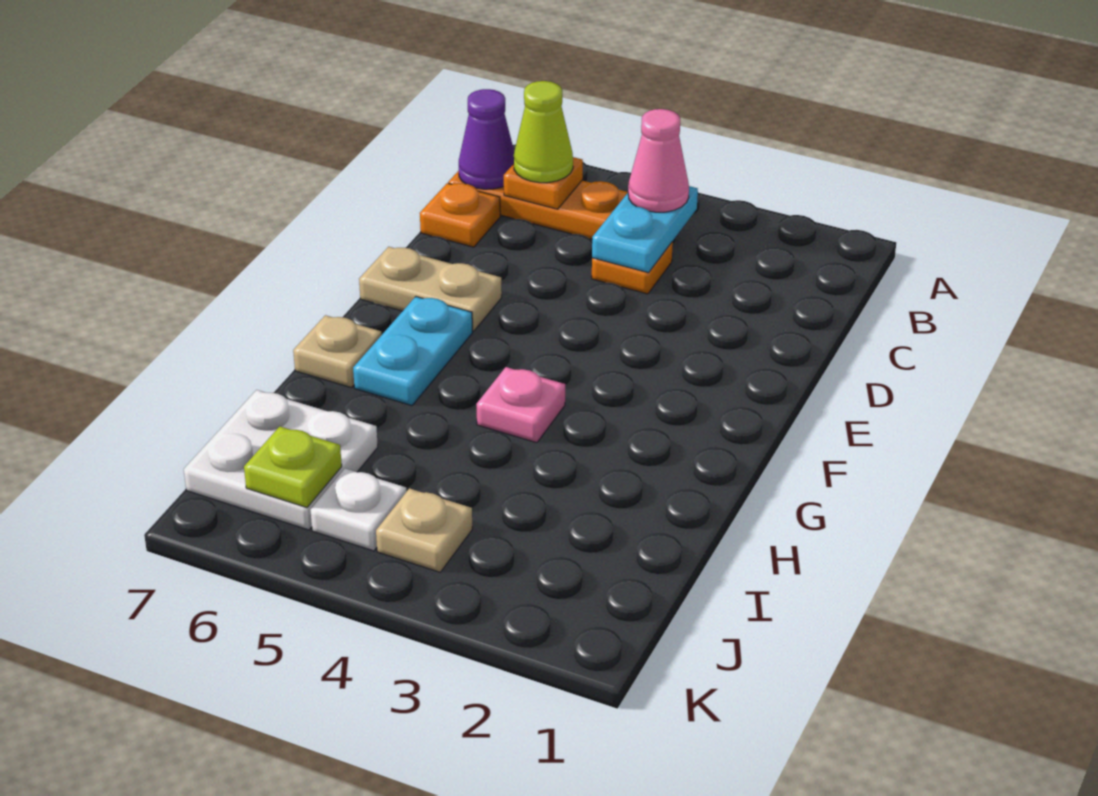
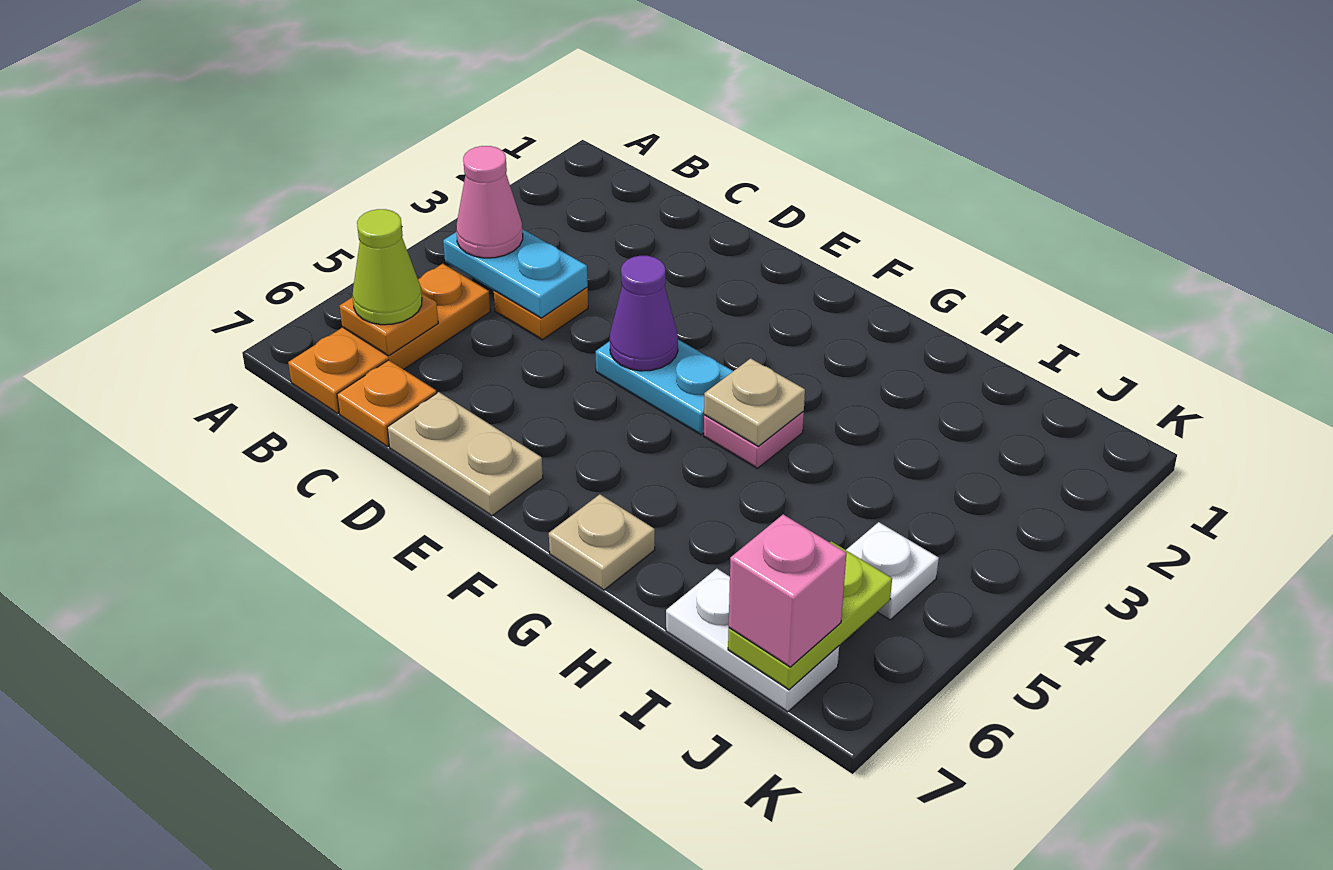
purple cone B7 level 2 -> purple cone E4 level 2
tan plate E6:E7 level 1 -> tan plate D7:E7 level 1
cyan plate F6:G6 level 1 -> cyan plate E4:F4 level 1
white plate I6:J7 level 1 -> white plate I7:J7 level 1
tan plate J4 level 1 -> tan plate G4 level 2
lime plate J6 level 2 -> lime plate J6:J7 level 2
none -> pink brick J7 level 3

